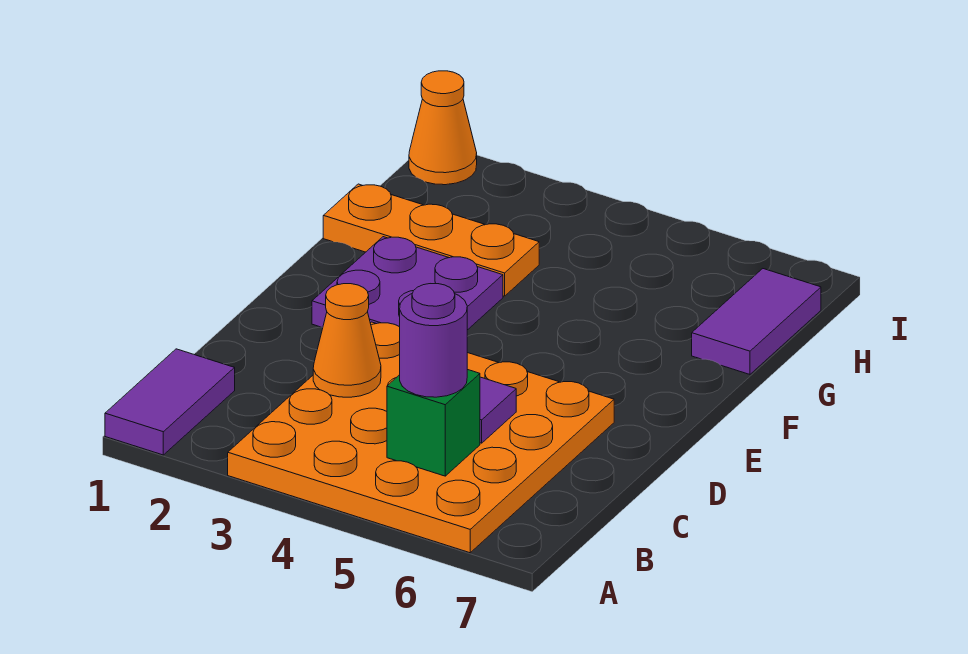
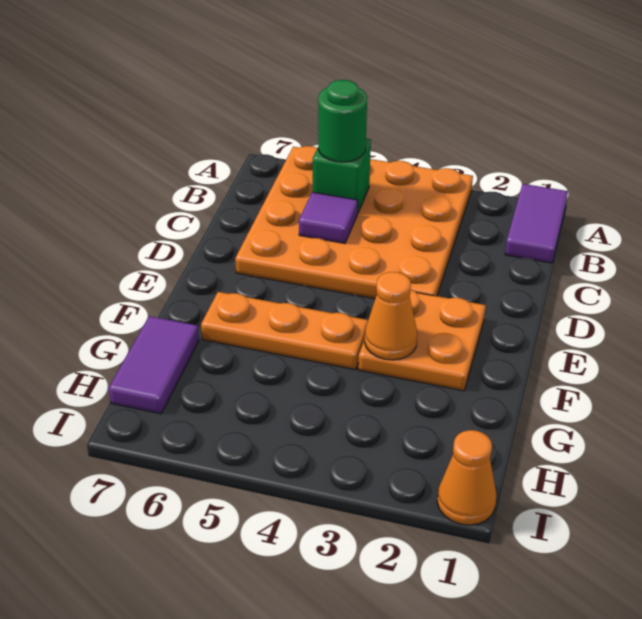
purple round brick B5 level 3 -> green round brick B5 level 3
orange cone C3 level 2 -> orange cone F3 level 2
purple plate E2:F3 level 1 -> orange plate E2:F3 level 1
orange plate G1:G3 level 1 -> orange plate F4:F6 level 1

